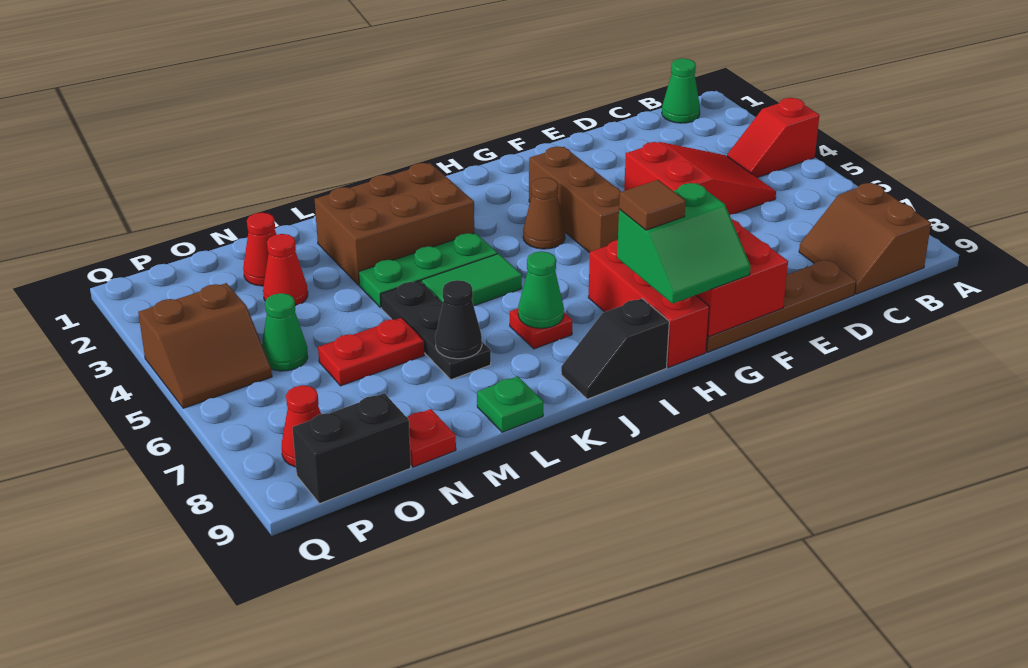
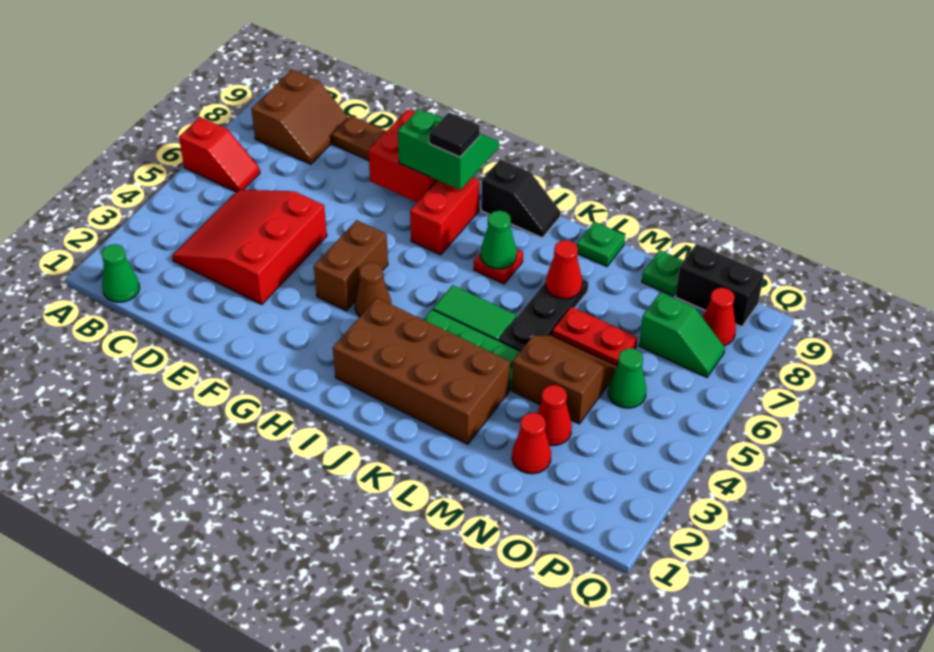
red slope A4:B4 level 1 top A -> red slope A6:B6 level 1 top A
red slope C4:E5 level 1 top E -> red slope C3:E5 level 1 top E
brown brick G3:G5 level 1 -> brown brick G4:G5 level 1
red brick H7:H9 level 1 -> red brick H7:H8 level 1
brown tile H8 level 4 -> black tile H8 level 4
brown brick J2:L3 level 1 -> brown brick I2:L3 level 1
black cone L7 level 2 -> red cone L7 level 2
red plate N9 level 1 -> green plate N9 level 1
none -> green slope O7:P7 level 1 top O
brown slope P4:Q5 level 1 top 4 -> brown slope M4:N5 level 1 top 4

